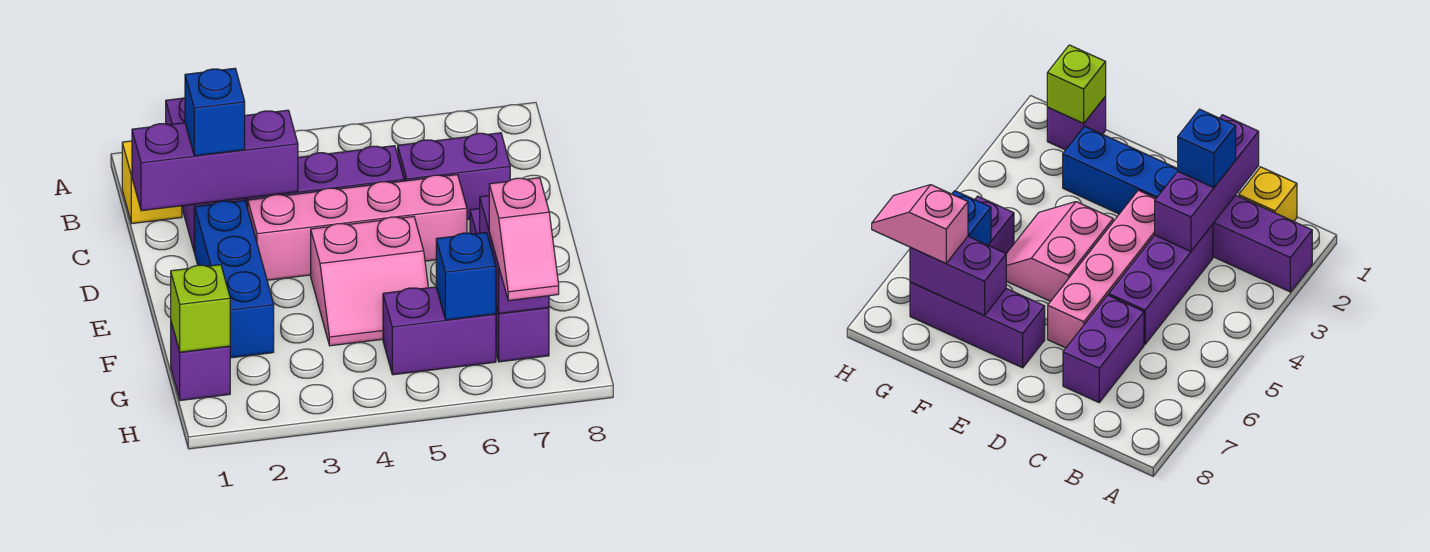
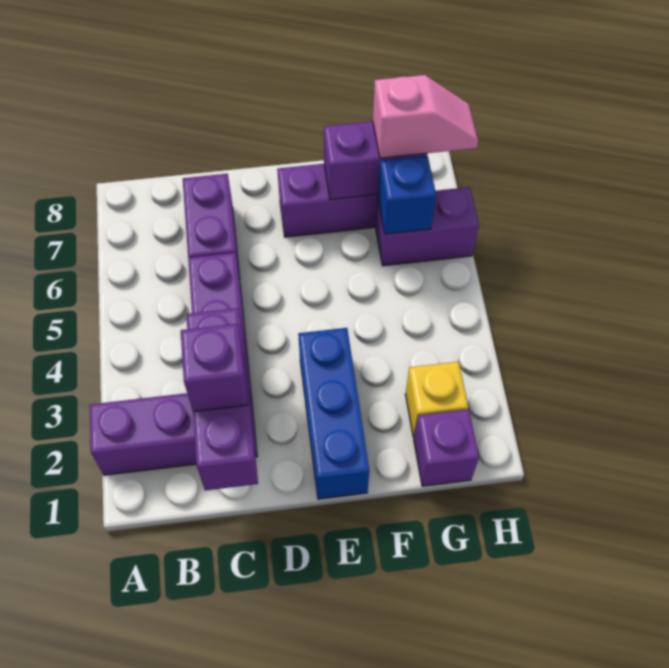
yellow brick B1 level 1 -> yellow brick G2 level 1
blue brick C2 level 3 -> purple brick C2 level 3
blue brick D2:F2 level 1 -> blue brick E1:E3 level 1
pink brick D3:D6 level 1 -> none
pink slope E4:F5 level 1 top E -> none
lime brick G1 level 2 -> none
purple brick G5:G6 level 1 -> purple brick G6:H6 level 1

